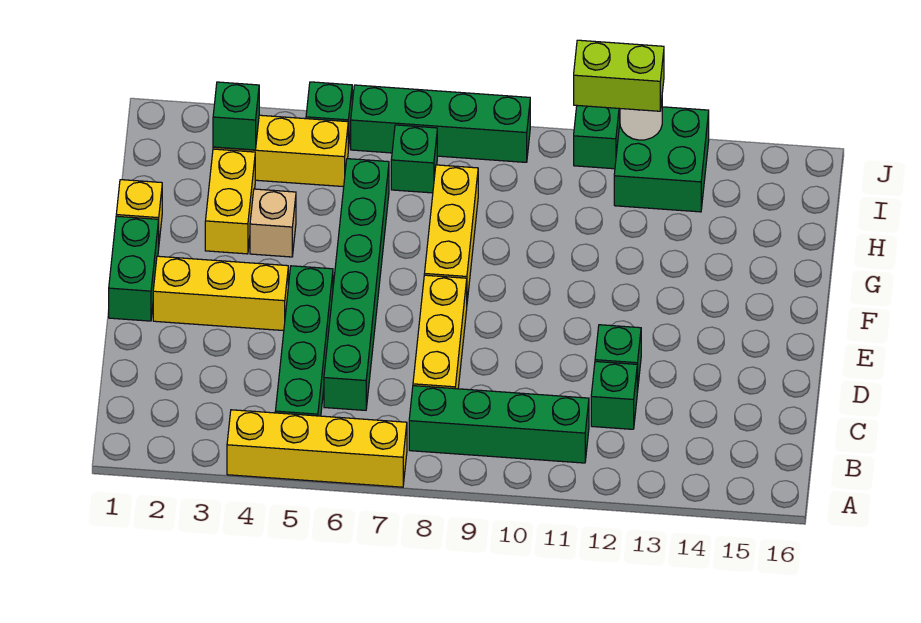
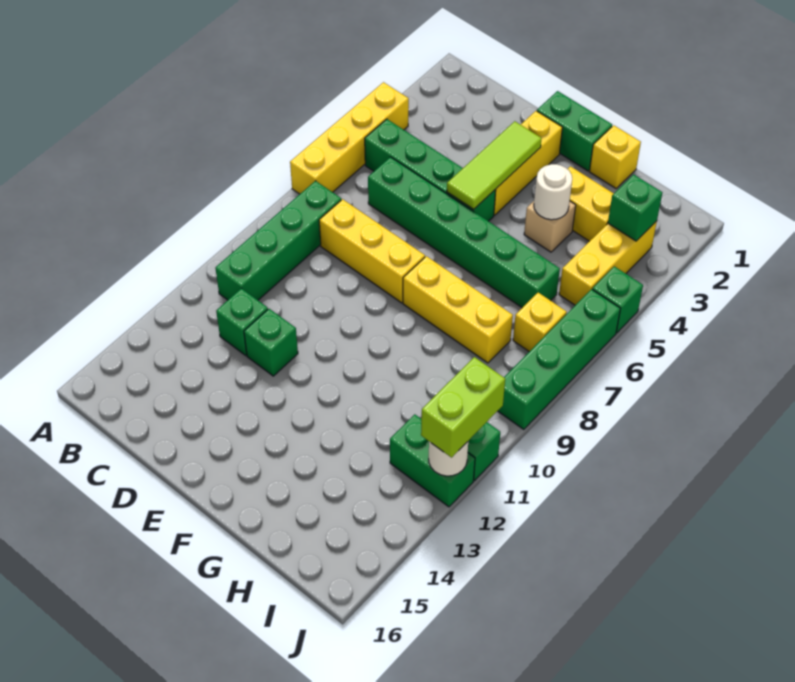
none -> lime tile E3:E5 level 2
none -> white round brick G4 level 2
green brick I7 level 1 -> yellow brick I7 level 1
green brick I12:J13 level 1 -> green brick I12:J12 level 1

